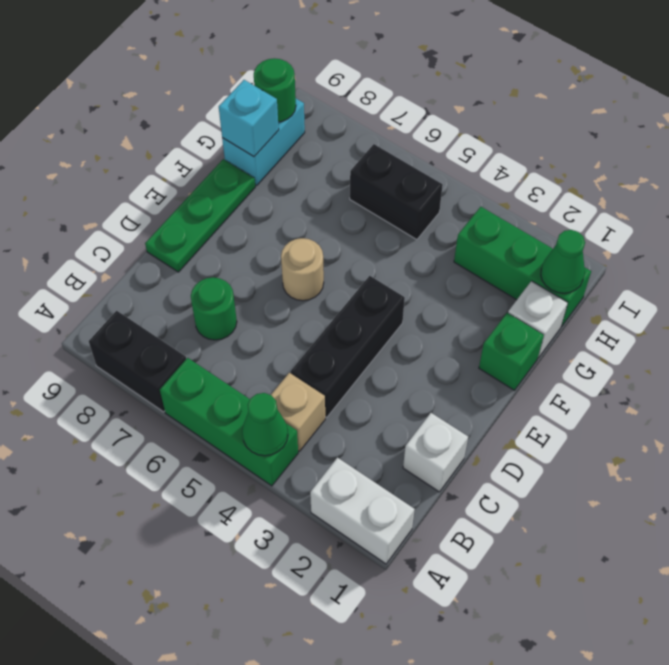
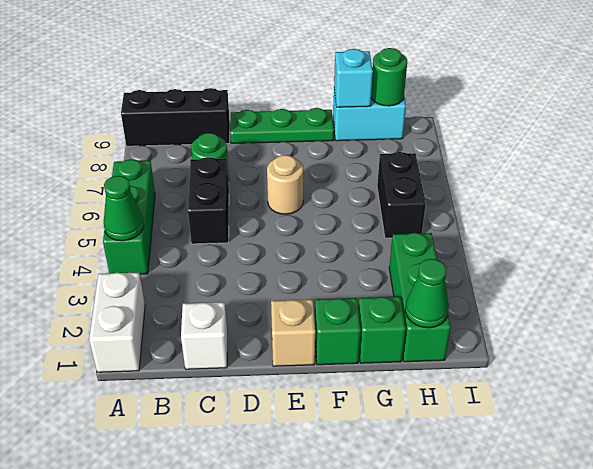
black brick A7:A8 level 1 -> black brick C5:C6 level 1
tan brick B4 level 1 -> tan brick E1 level 1
black brick C4:E4 level 1 -> black brick A9:C9 level 1
white brick G1 level 1 -> green brick G1 level 1

